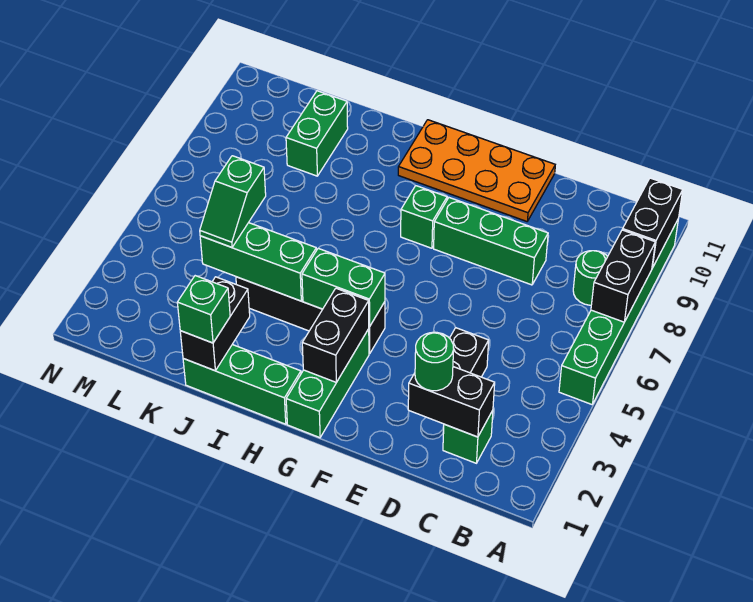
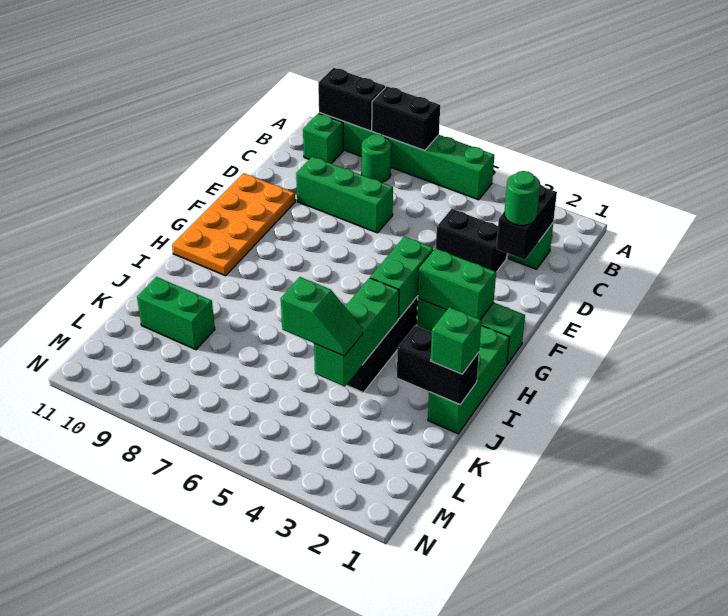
green brick D8:F8 level 1 -> green brick D7:D9 level 1
black brick G2:G3 level 2 -> green brick G2:G3 level 2
green brick G8 level 1 -> green brick B10 level 1

